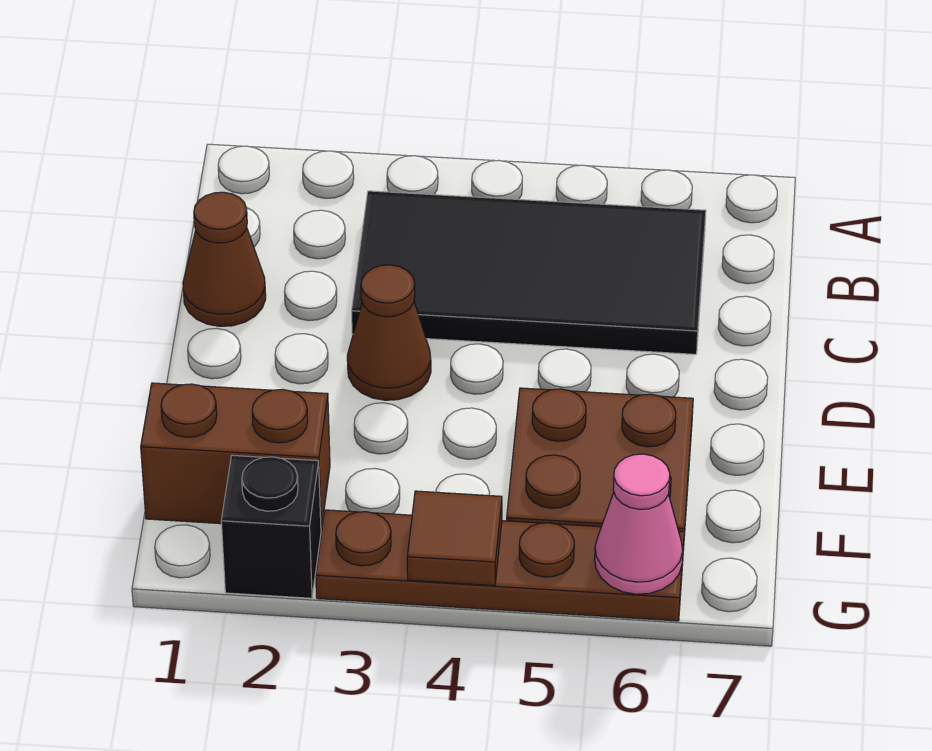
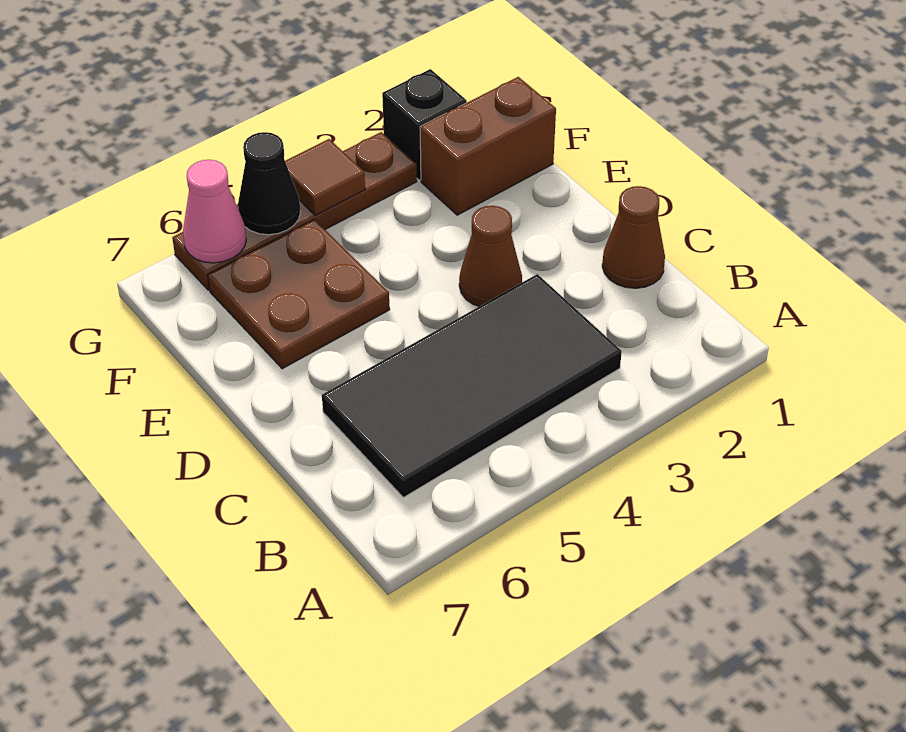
none -> black cone G5 level 2

